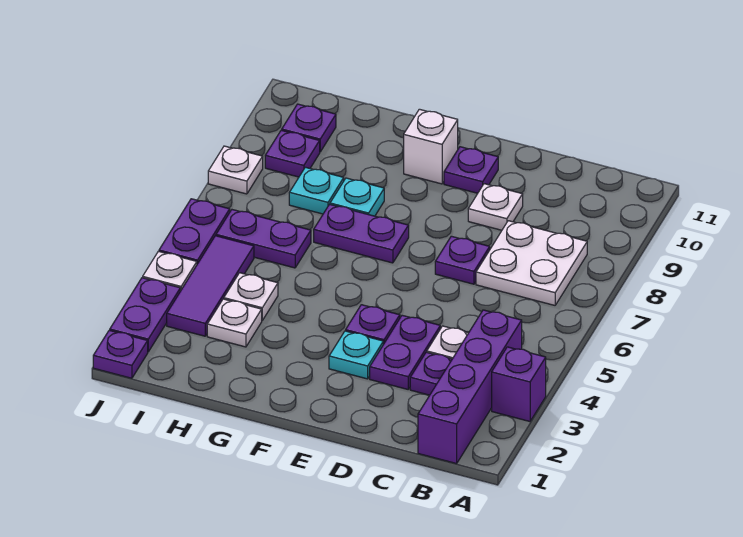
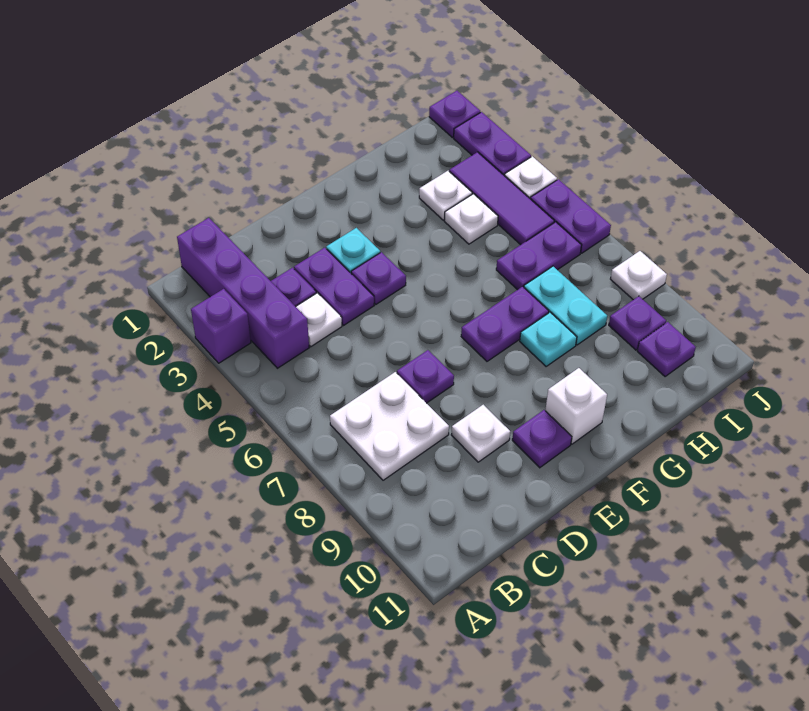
cyan plate H8 level 1 -> cyan plate H7:H8 level 1

